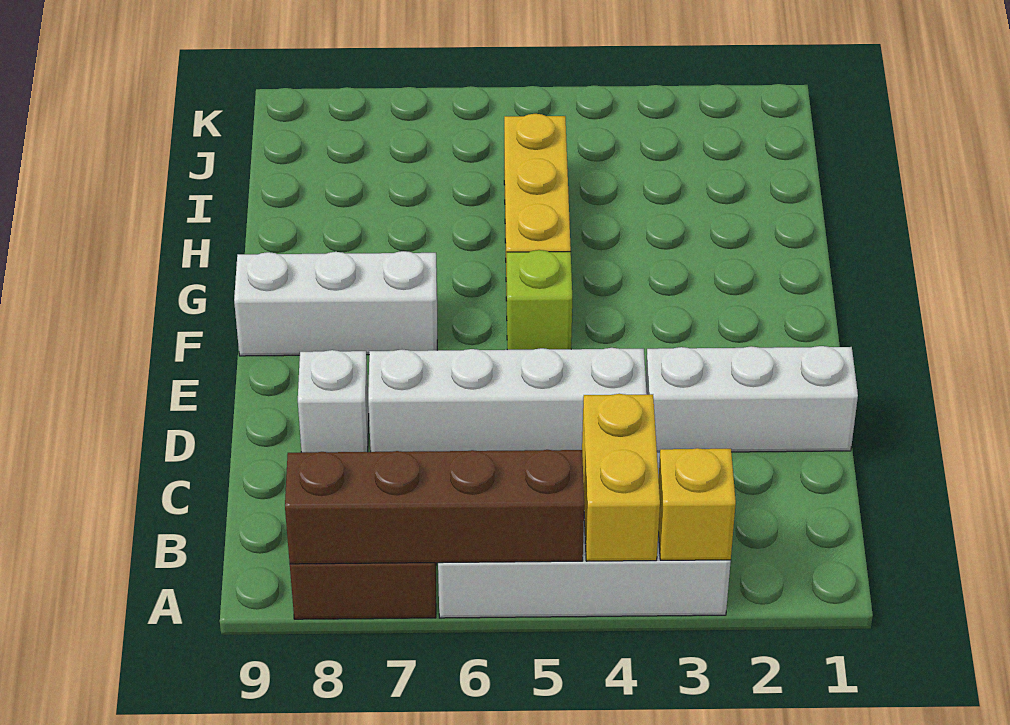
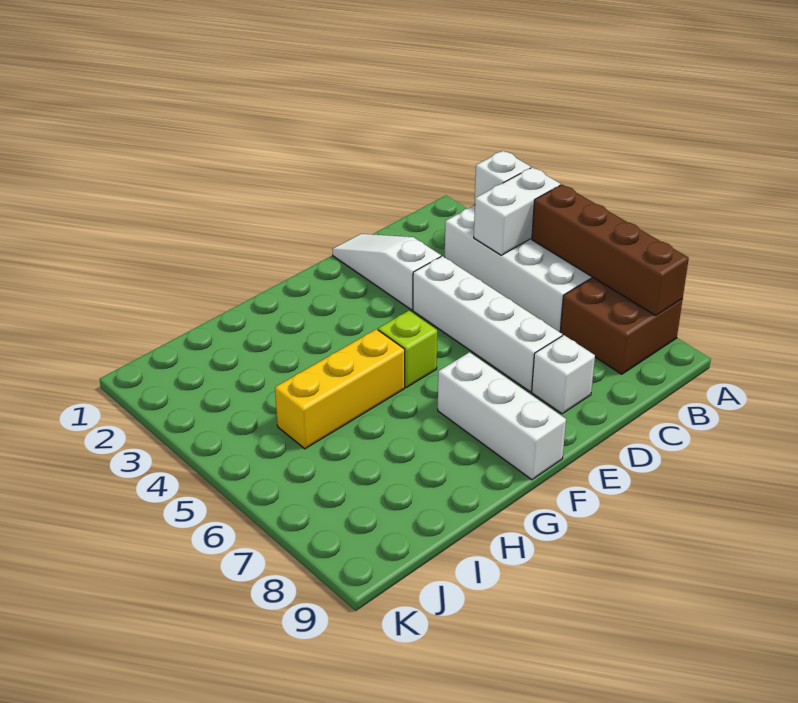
yellow brick A3 level 2 -> white brick A3 level 2
yellow brick A4:B4 level 2 -> white brick A4:B4 level 2
white brick D1:D3 level 1 -> white slope D1:D3 level 1 top 3

